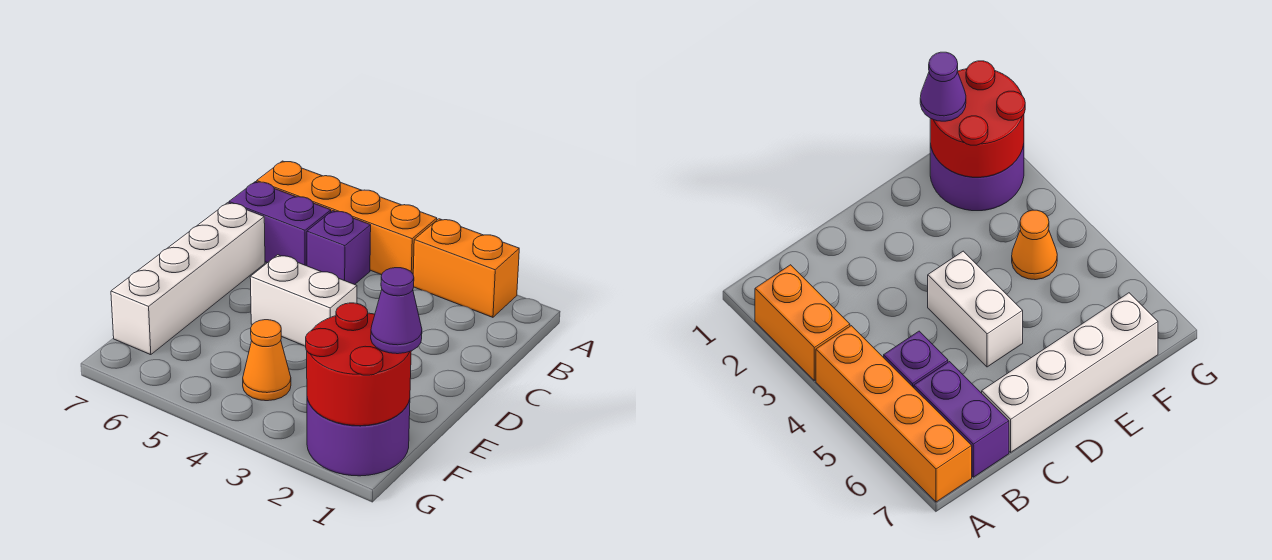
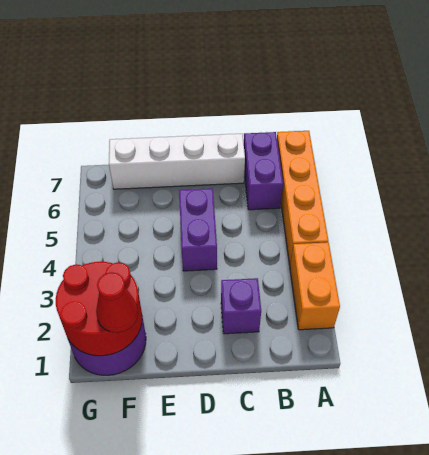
purple brick B5 level 1 -> purple brick C2 level 1
white brick D4:D5 level 1 -> purple brick D4:D5 level 1
purple cone F1 level 3 -> red cone F1 level 3
orange cone F4 level 1 -> none

